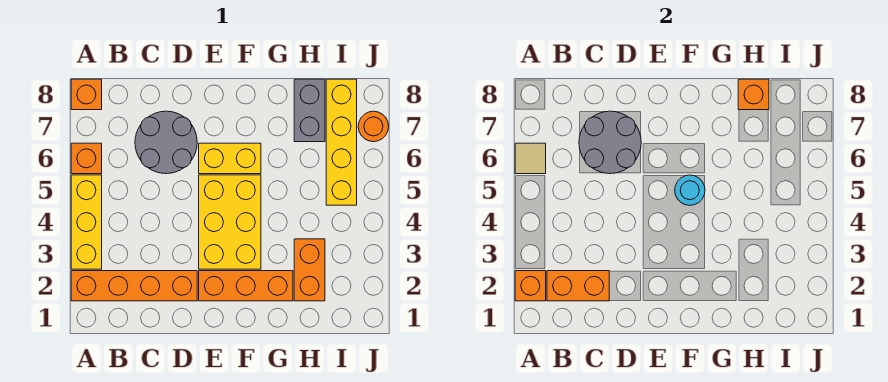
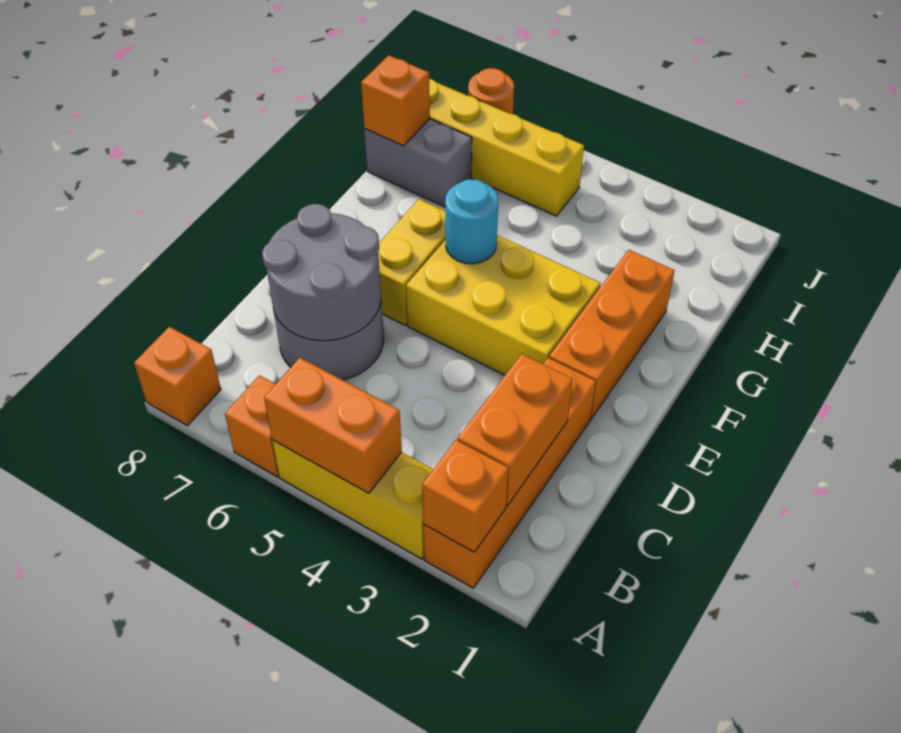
tan tile A6 level 2 -> none
orange brick H2:H3 level 1 -> orange brick A4:A5 level 2

